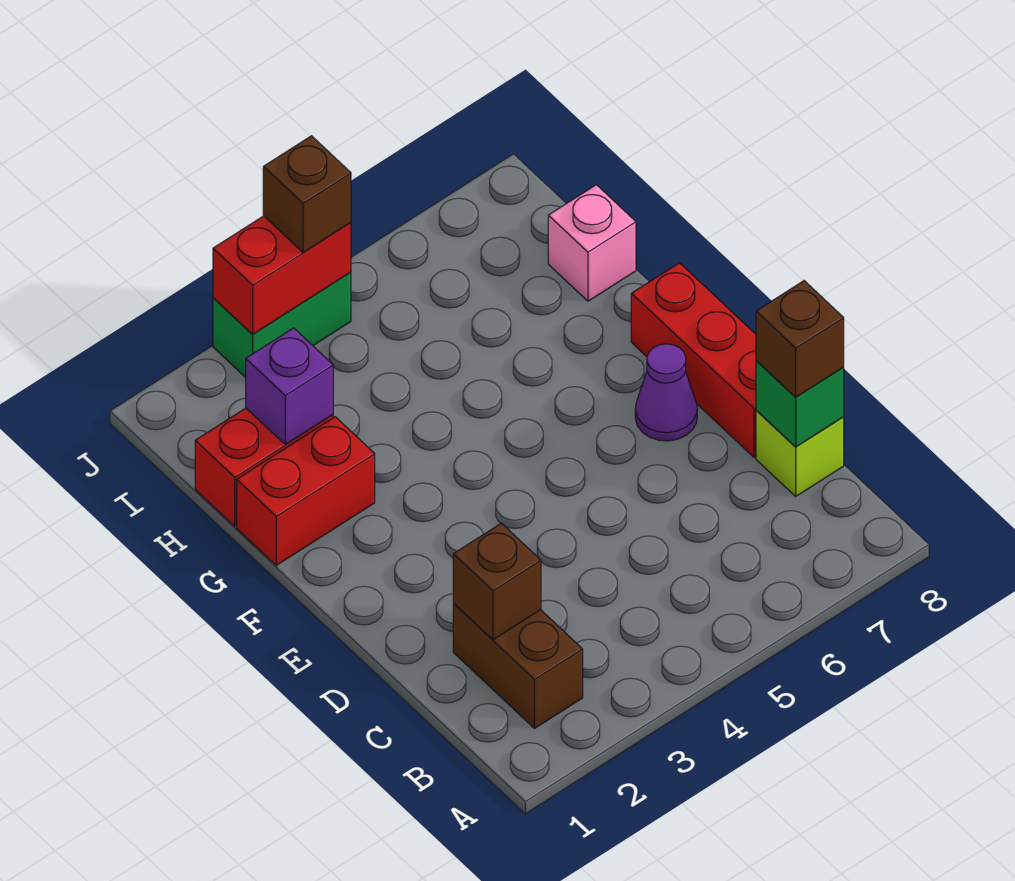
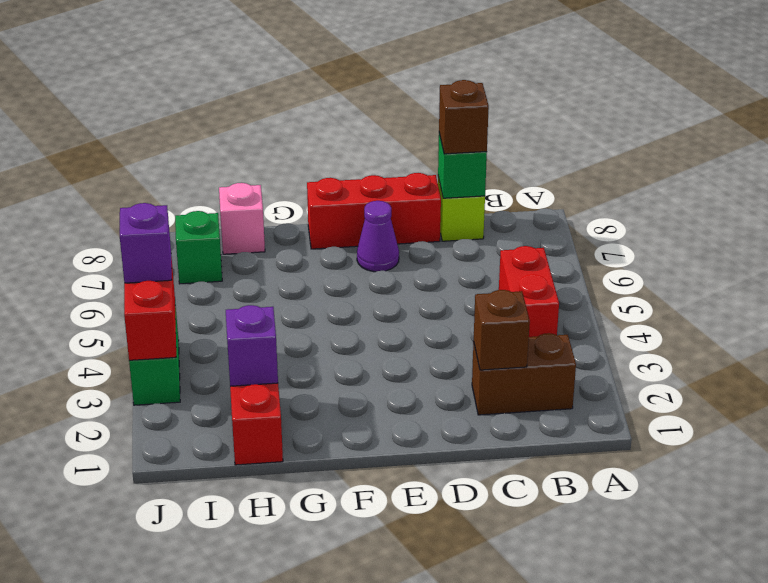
red brick G1:G2 level 1 -> red brick B4:B5 level 1
none -> green brick I7 level 1
brown brick J4 level 3 -> purple brick J4 level 3

